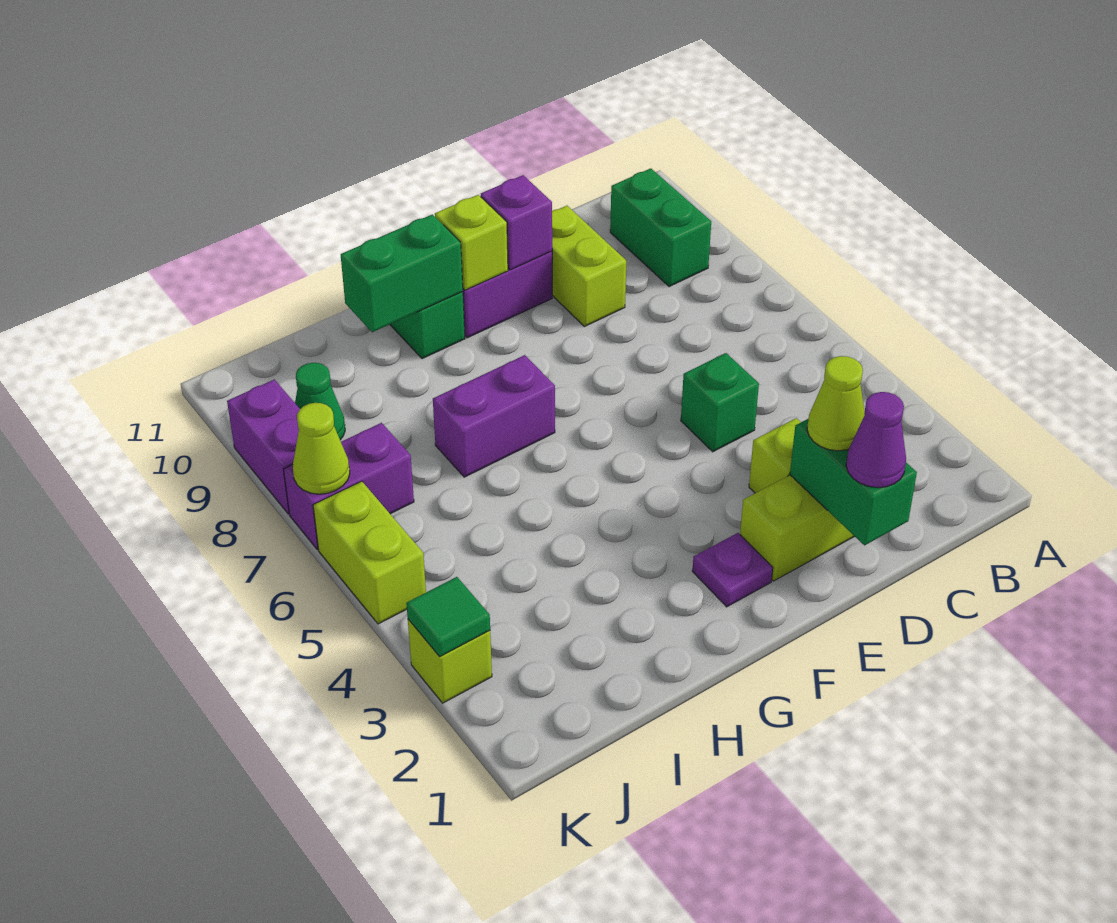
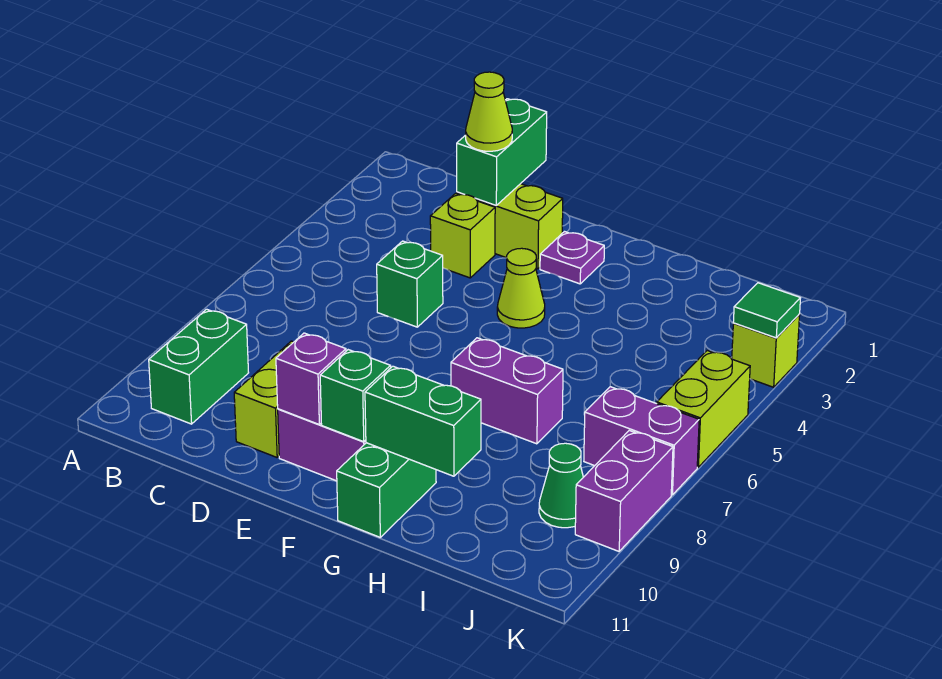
purple cone D1 level 3 -> none
lime brick F10 level 2 -> green brick F10 level 2
lime cone K7 level 2 -> lime cone F4 level 1

